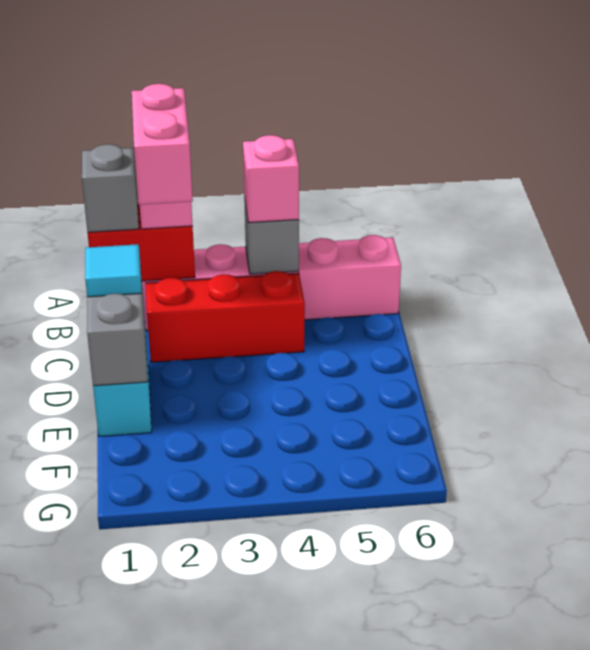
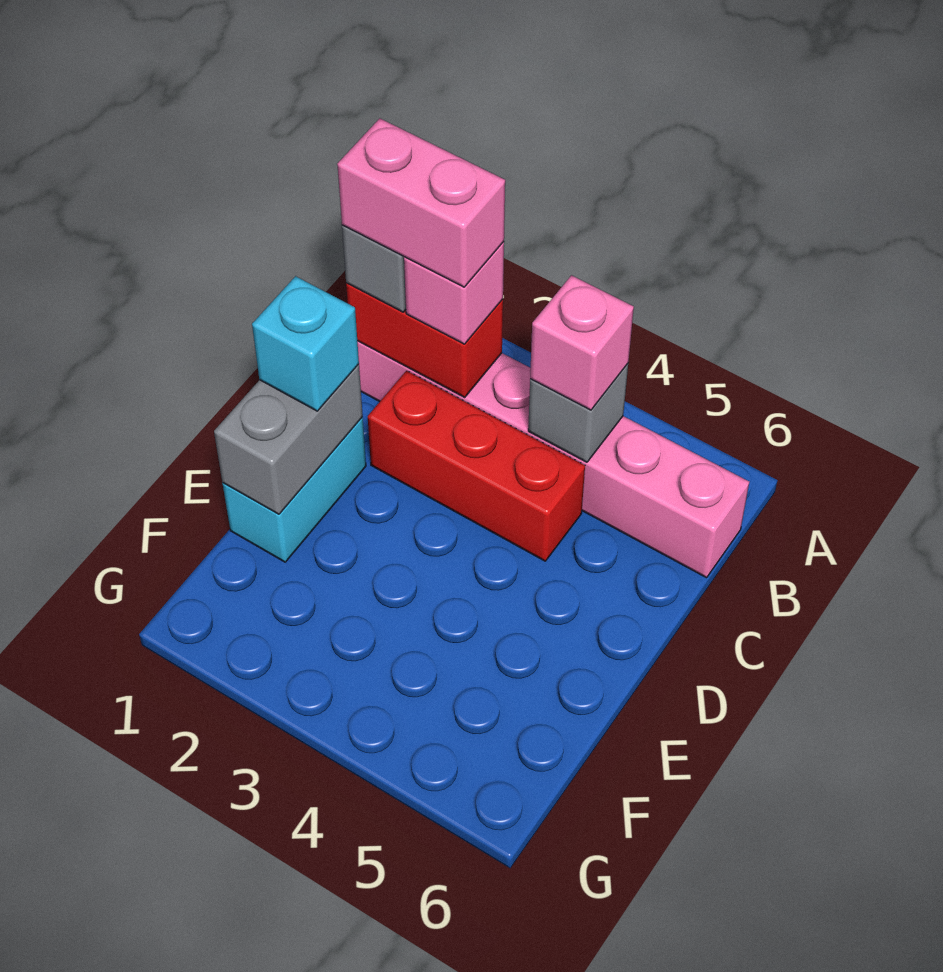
pink brick B2:C2 level 4 -> pink brick B1:B2 level 4
cyan tile D1 level 3 -> cyan brick D1 level 3

